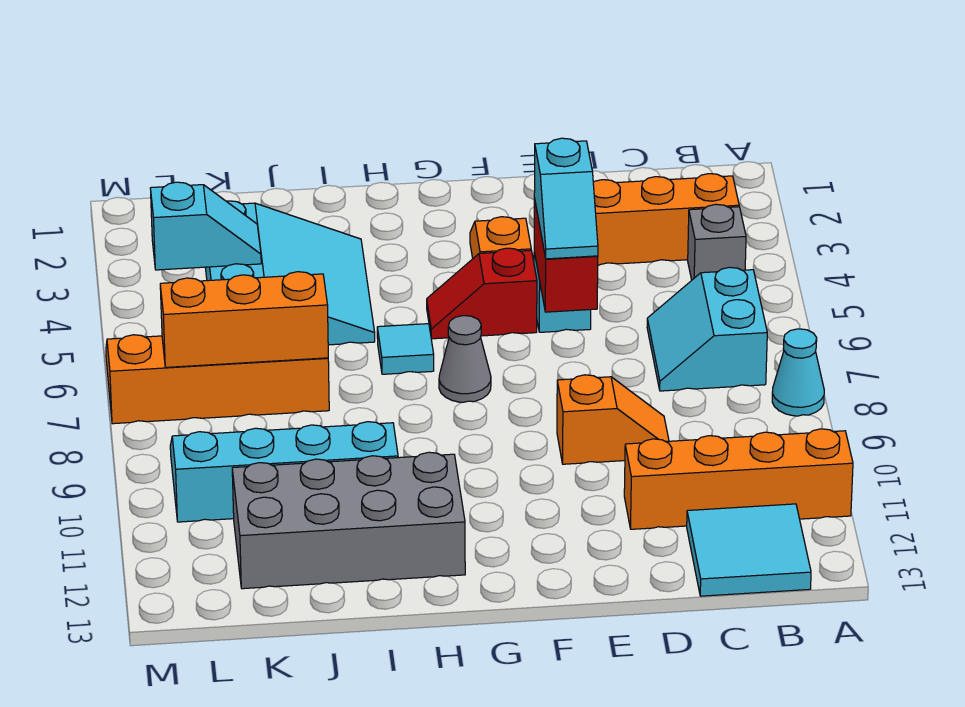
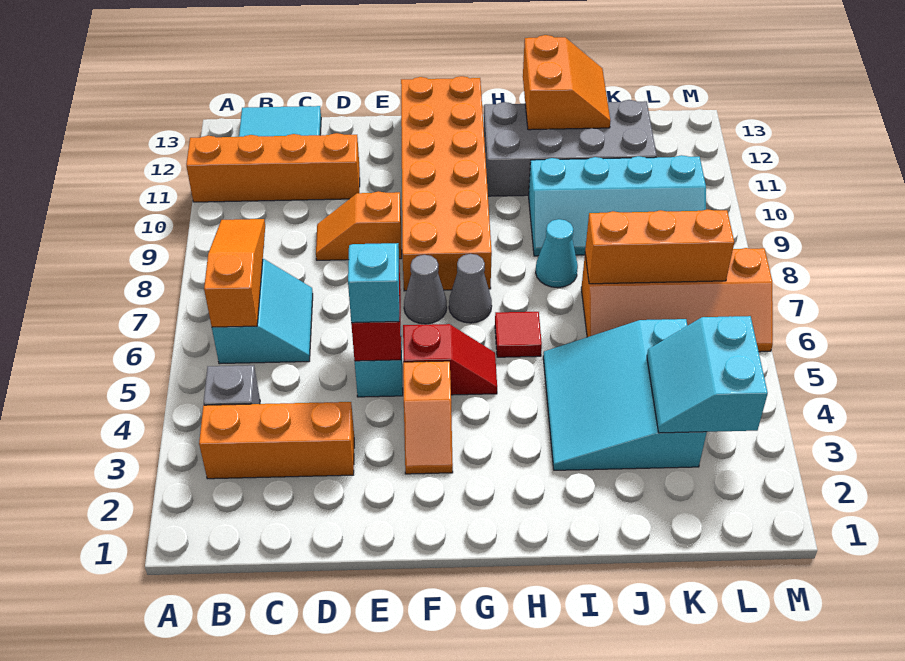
cyan cone A8 level 1 -> cyan cone I8 level 1
none -> orange slope B6:B8 level 2 top 6
none -> grey cone F7 level 1
none -> orange brick F8:G13 level 1
cyan tile H6 level 1 -> red tile H6 level 1
none -> orange slope I12:J13 level 2 top I
cyan slope K4:L4 level 2 top L -> cyan slope K3:L4 level 2 top L

